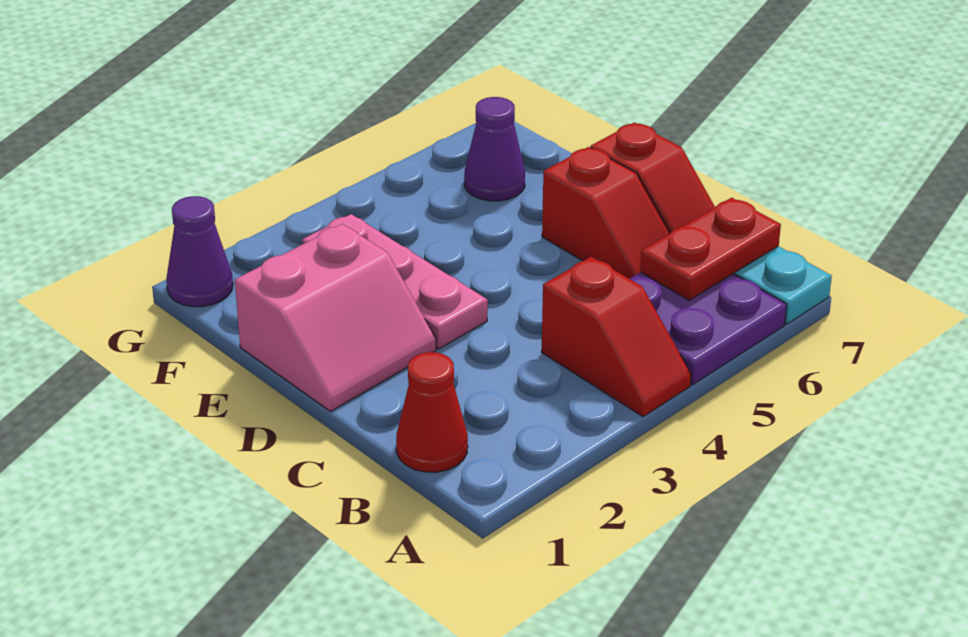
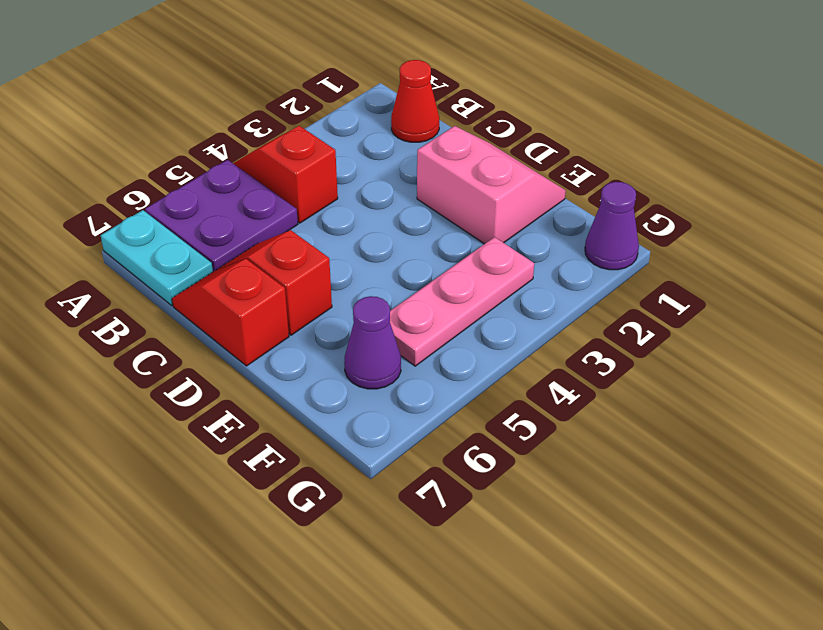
red plate B6:B7 level 2 -> none
pink slope D1:E2 level 1 top E -> pink slope D1:E2 level 1 top 2
pink plate D3:F3 level 1 -> pink plate F3:F5 level 1

